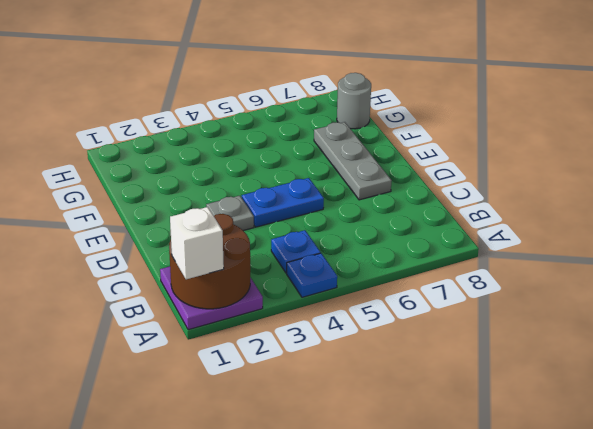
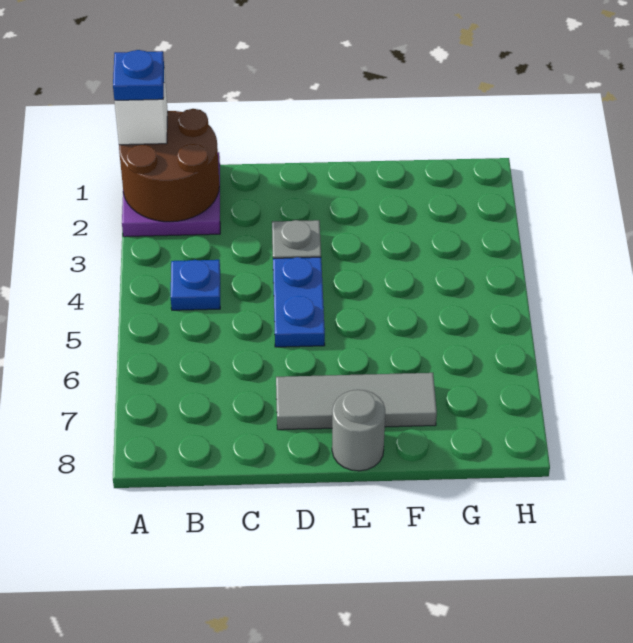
blue plate A4 level 1 -> blue plate A1 level 4
grey plate D7:F7 level 1 -> grey tile D7:F7 level 1
grey round brick G8 level 1 -> grey round brick E8 level 1

